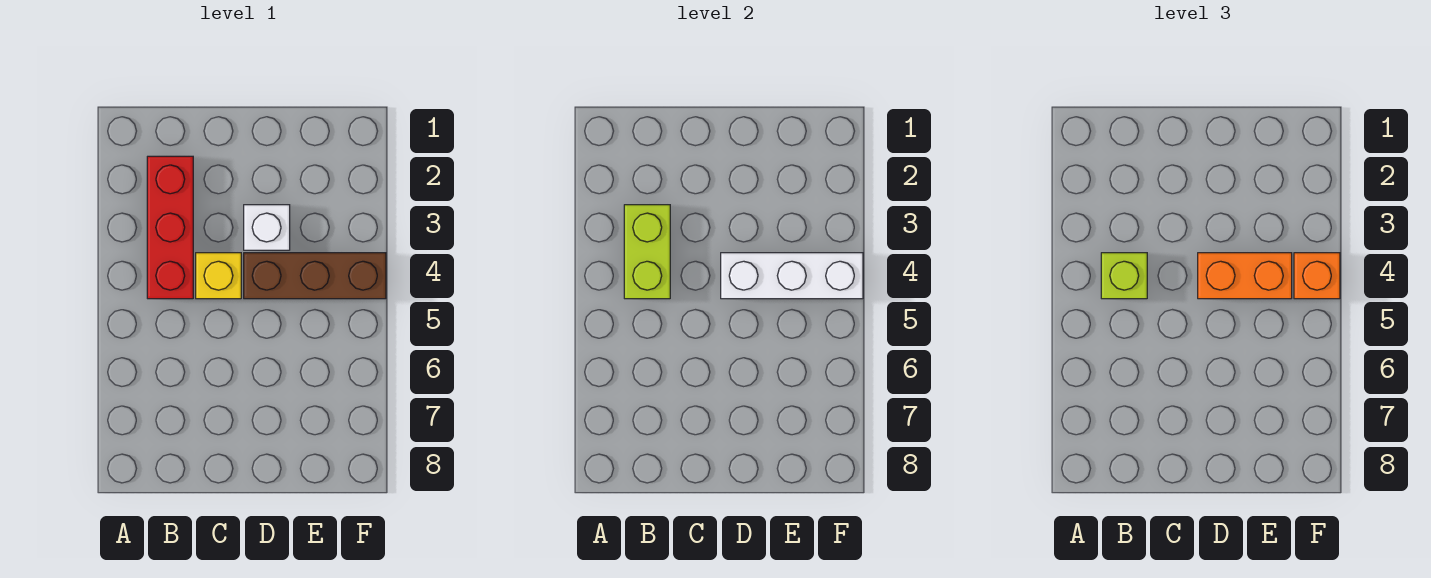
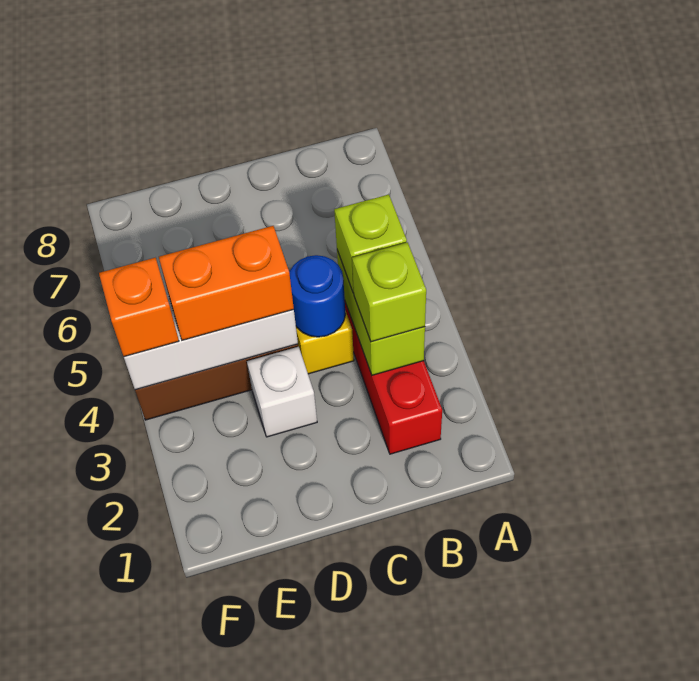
none -> lime brick B3 level 3
none -> blue round brick C4 level 2

